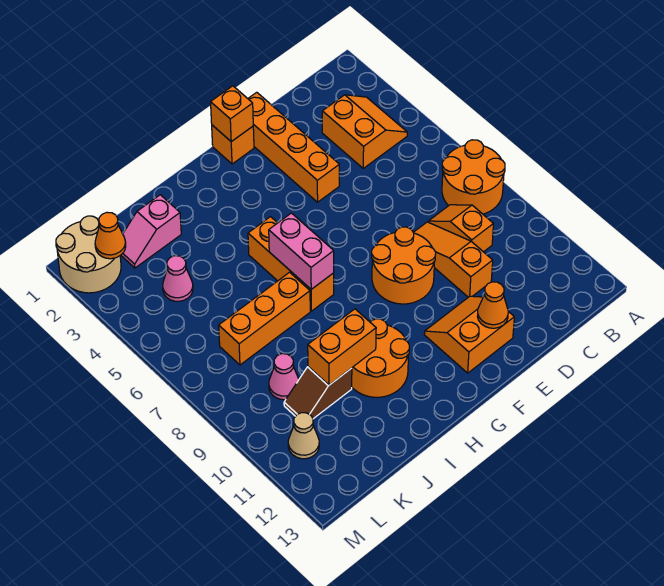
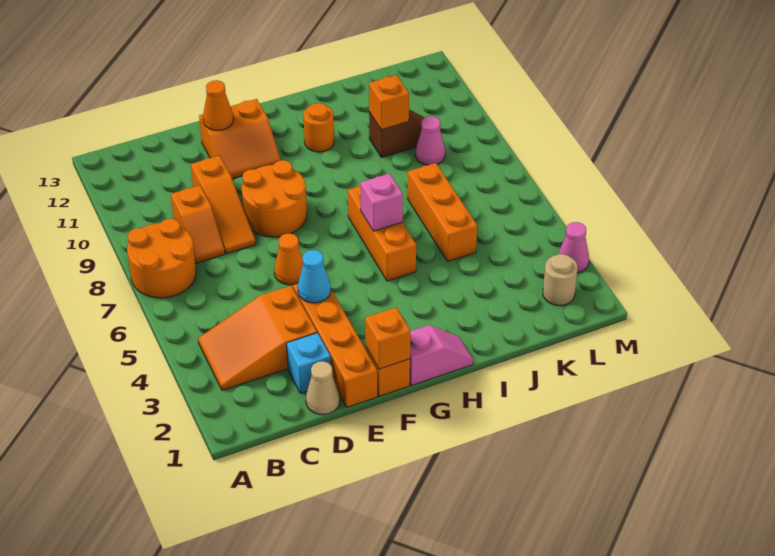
orange slope B3:C4 level 1 top C -> orange slope B3:D4 level 1 top D
none -> cyan brick D2 level 1
none -> cyan cone E4 level 2
pink brick H6:H7 level 2 -> pink brick H6 level 2
orange round brick H10:I11 level 1 -> orange round brick H11 level 1
orange brick I7:K7 level 1 -> orange brick J5:J7 level 1
orange brick I10:J10 level 2 -> orange brick J10 level 2
pink slope J2:K2 level 1 top J -> pink slope G1:H1 level 1 top G
pink cone K4 level 1 -> pink cone M3 level 1
tan round brick L1:M2 level 1 -> tan round brick L2 level 1
orange cone L2 level 2 -> orange cone E6 level 1
tan cone L11 level 1 -> tan cone D1 level 1

